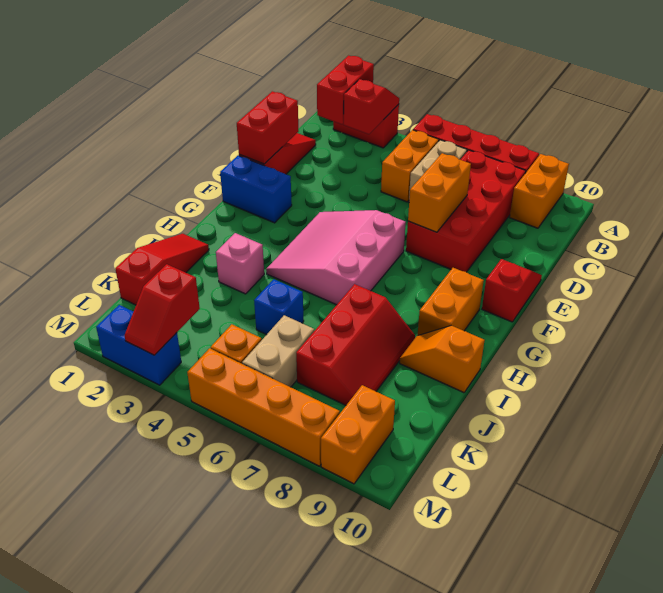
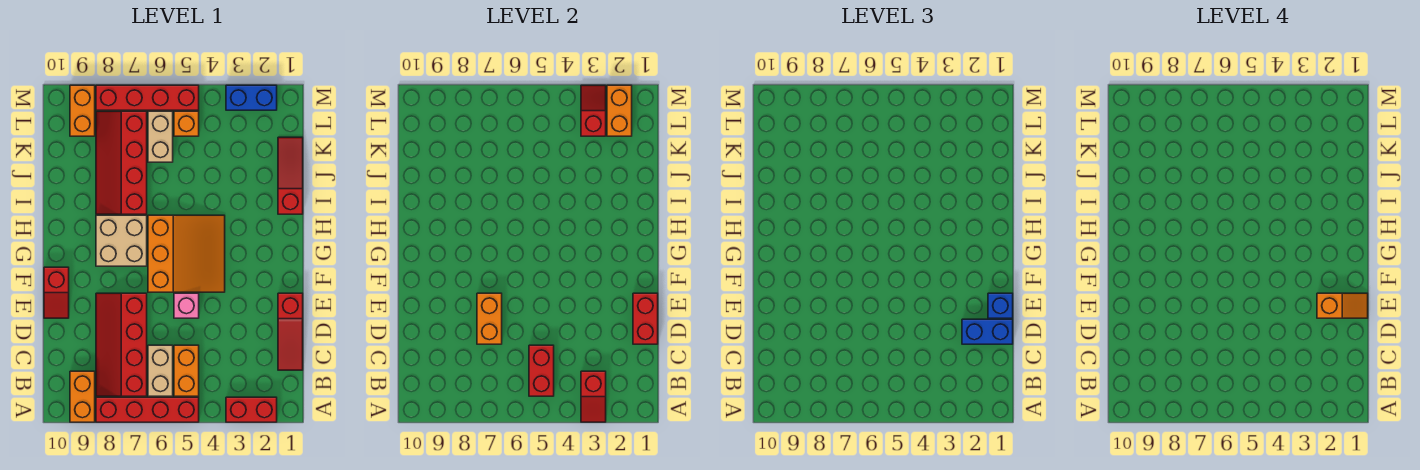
red brick A2:B2 level 2 -> red brick B5:C5 level 2
red brick B7:E8 level 1 -> red slope B7:E8 level 1 top 7
blue brick F1:F2 level 1 -> blue brick D1:D2 level 3
pink slope F4:H6 level 1 top 6 -> orange slope F4:H6 level 1 top 6
none -> tan brick G7:H8 level 1
orange brick G9:H9 level 1 -> orange brick L2:M2 level 2
red slope I1:K1 level 1 top K -> red slope I1:K1 level 1 top I
pink brick I3 level 1 -> pink brick E5 level 1
red slope I7:K8 level 1 top 7 -> red slope I7:L8 level 1 top 7
orange slope I9:I10 level 1 top 10 -> orange slope E1:E2 level 4 top 2
blue brick J5 level 1 -> blue brick E1 level 3
orange brick M5:M8 level 1 -> red brick M5:M8 level 1

